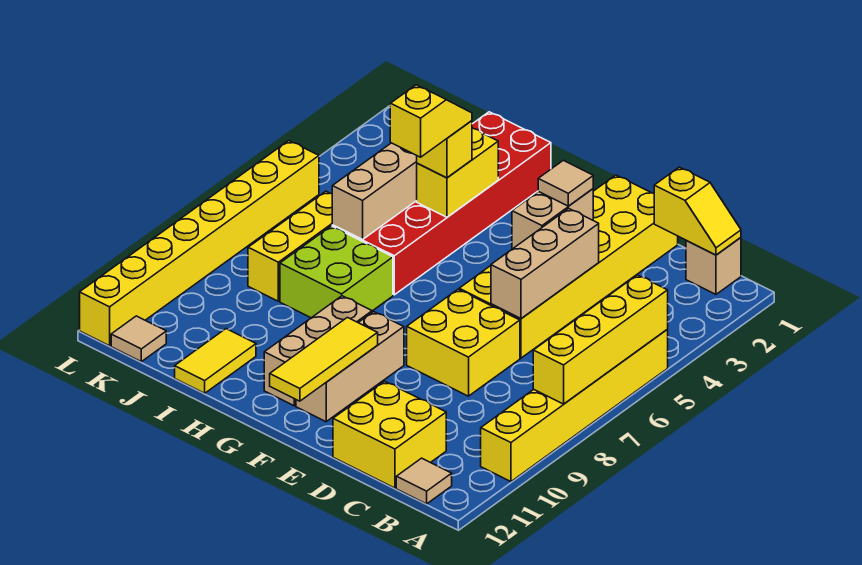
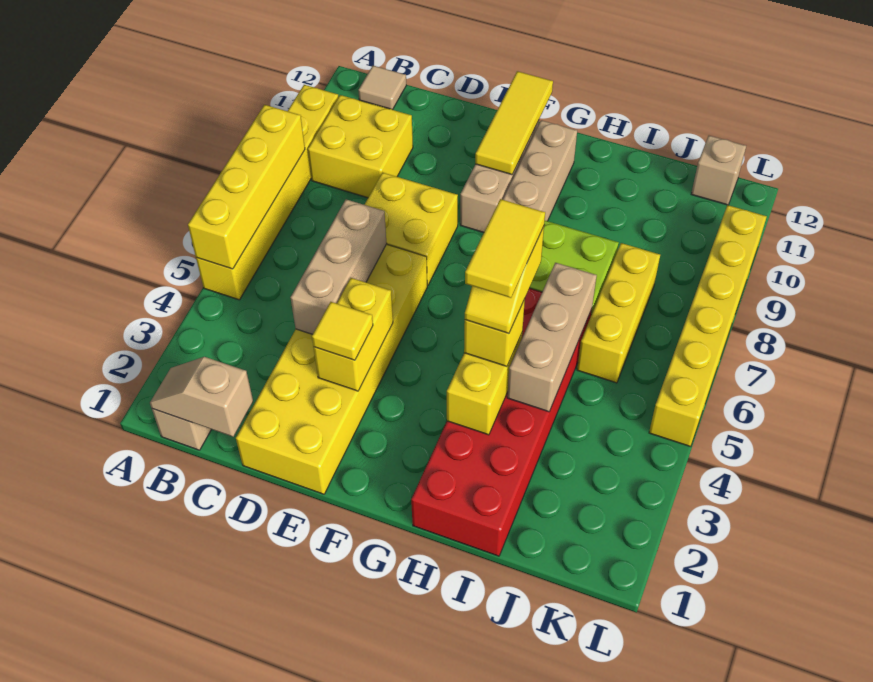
yellow slope B1:C1 level 2 top C -> tan slope B1:C1 level 2 top C
yellow brick C11:D12 level 1 -> yellow brick B9:C10 level 1
tan brick E3:E4 level 2 -> yellow brick E3:E4 level 2
tan tile E3 level 3 -> yellow tile E3 level 3
yellow tile I11:I12 level 1 -> yellow tile H4:H5 level 5
tan tile K12 level 1 -> tan brick K12 level 1
yellow brick L5:L12 level 1 -> yellow brick L5:L10 level 1

